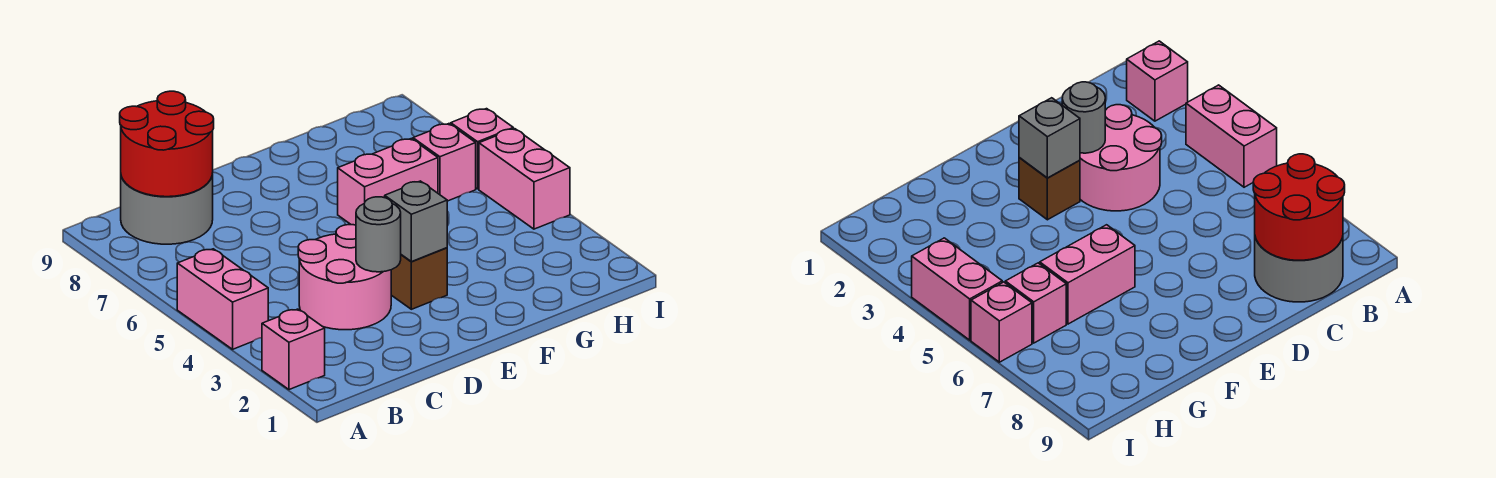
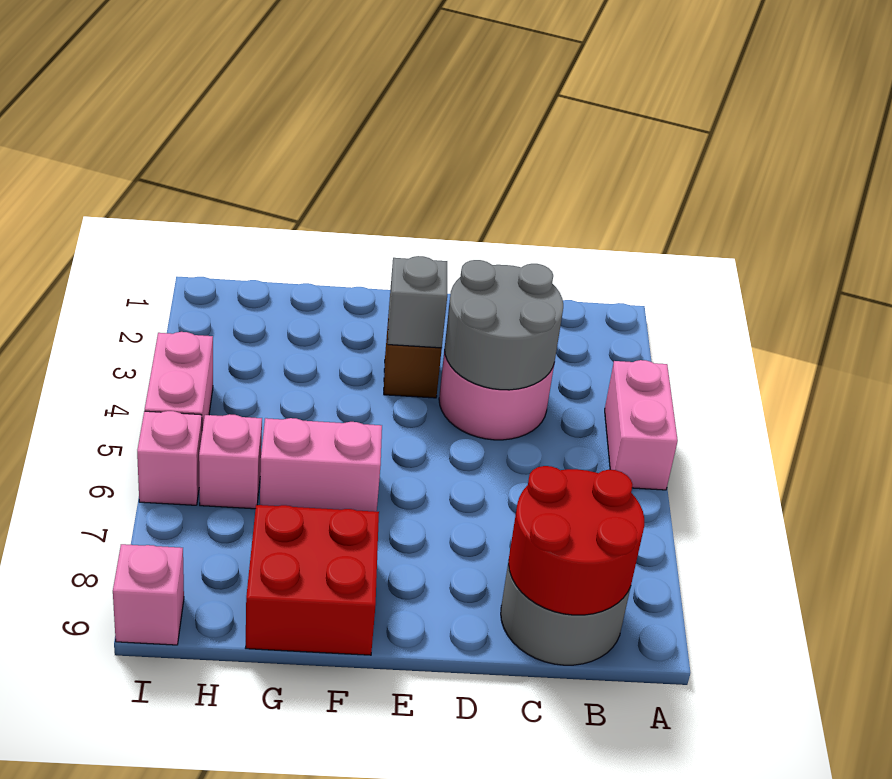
pink brick A2 level 1 -> pink brick I9 level 1
grey round brick D3 level 2 -> grey round brick C3:D4 level 2
none -> red brick F8:G9 level 1

